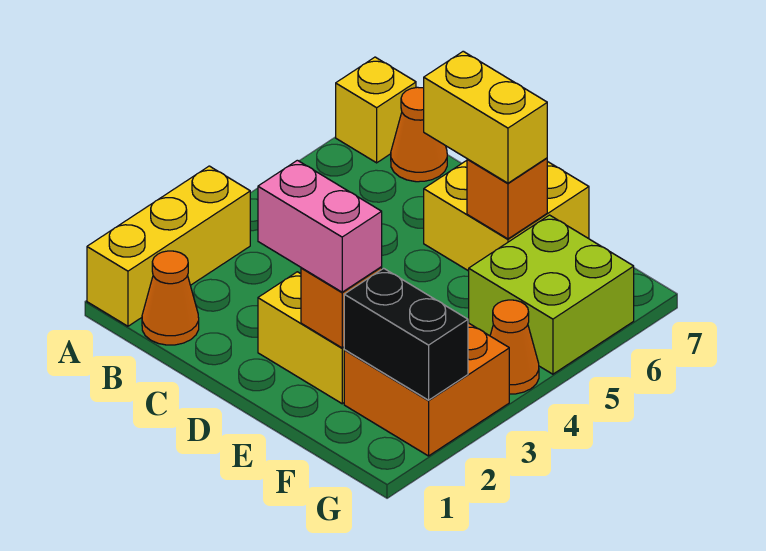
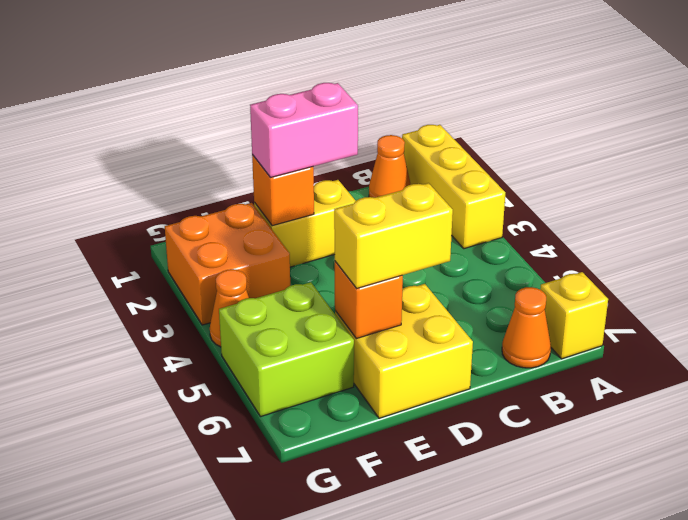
black brick F2:G2 level 2 -> none

